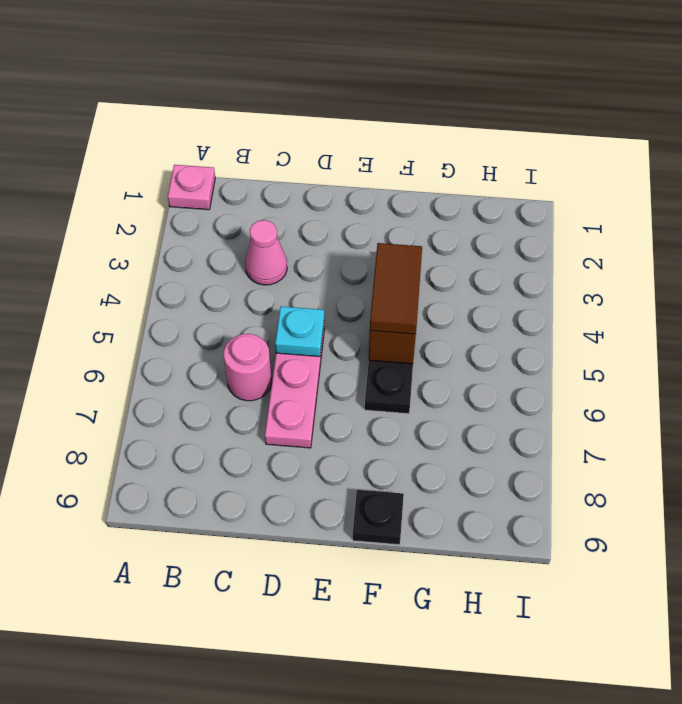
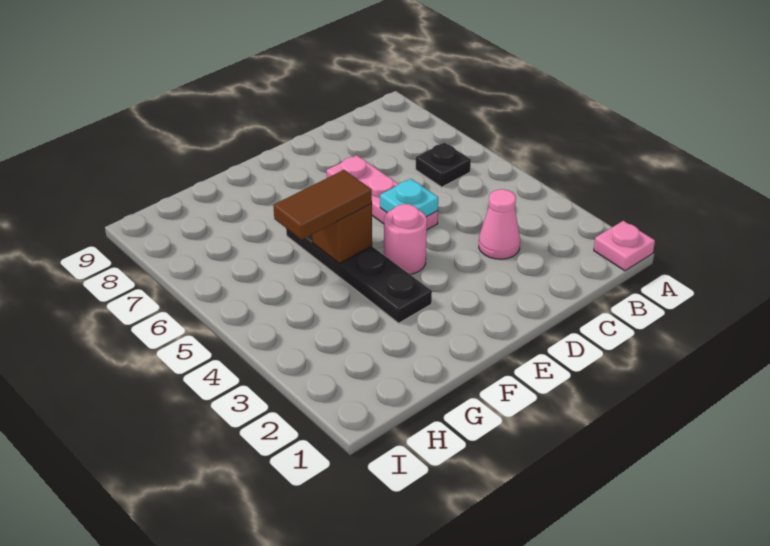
pink round brick C6 level 1 -> pink round brick E4 level 1
brown tile F4:F5 level 3 -> brown tile F5:G5 level 3
black plate F9 level 1 -> black plate B6 level 1

